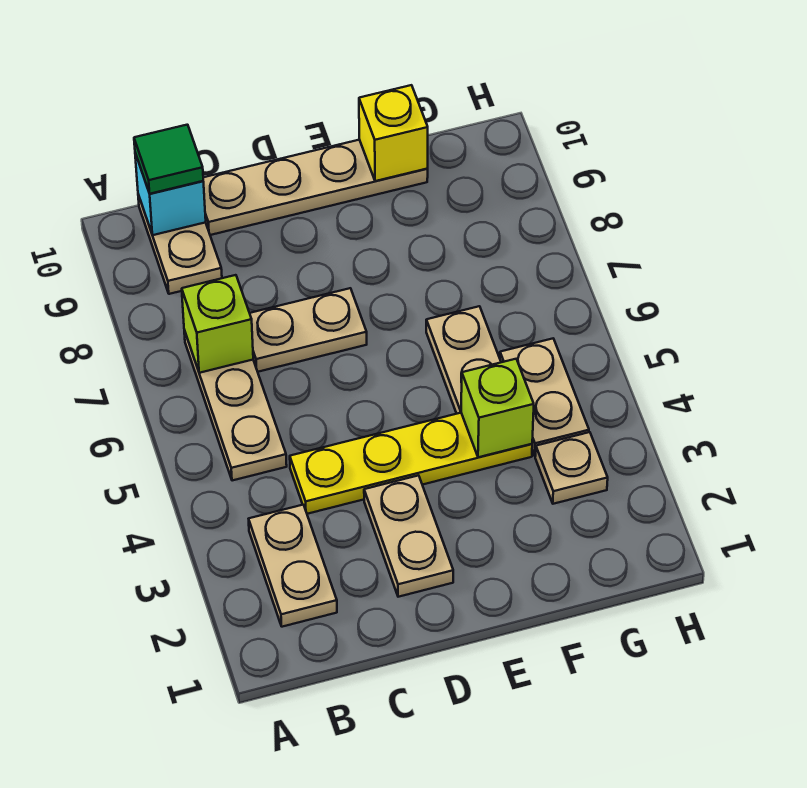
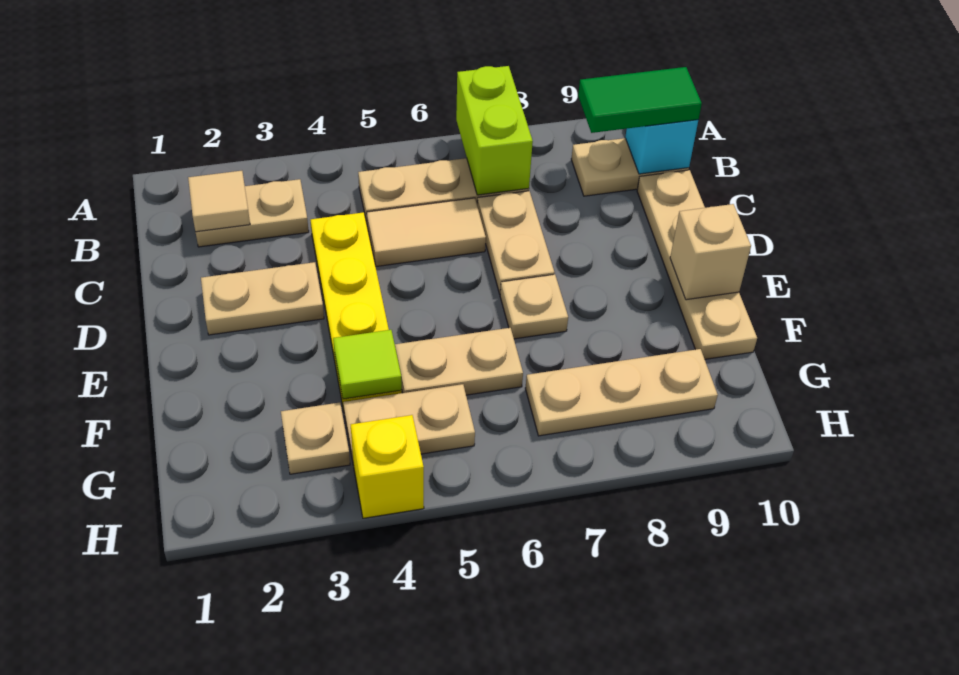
none -> tan tile B2 level 2
lime brick B7 level 2 -> lime brick A7:B7 level 2
green tile B10 level 3 -> green tile B9:B10 level 3
none -> tan tile C5:C6 level 1
none -> tan plate E7 level 1
none -> tan brick E10 level 2
lime brick F4 level 2 -> lime tile F4 level 2
yellow brick F10 level 2 -> yellow brick H4 level 1
none -> tan plate G7:G9 level 1

